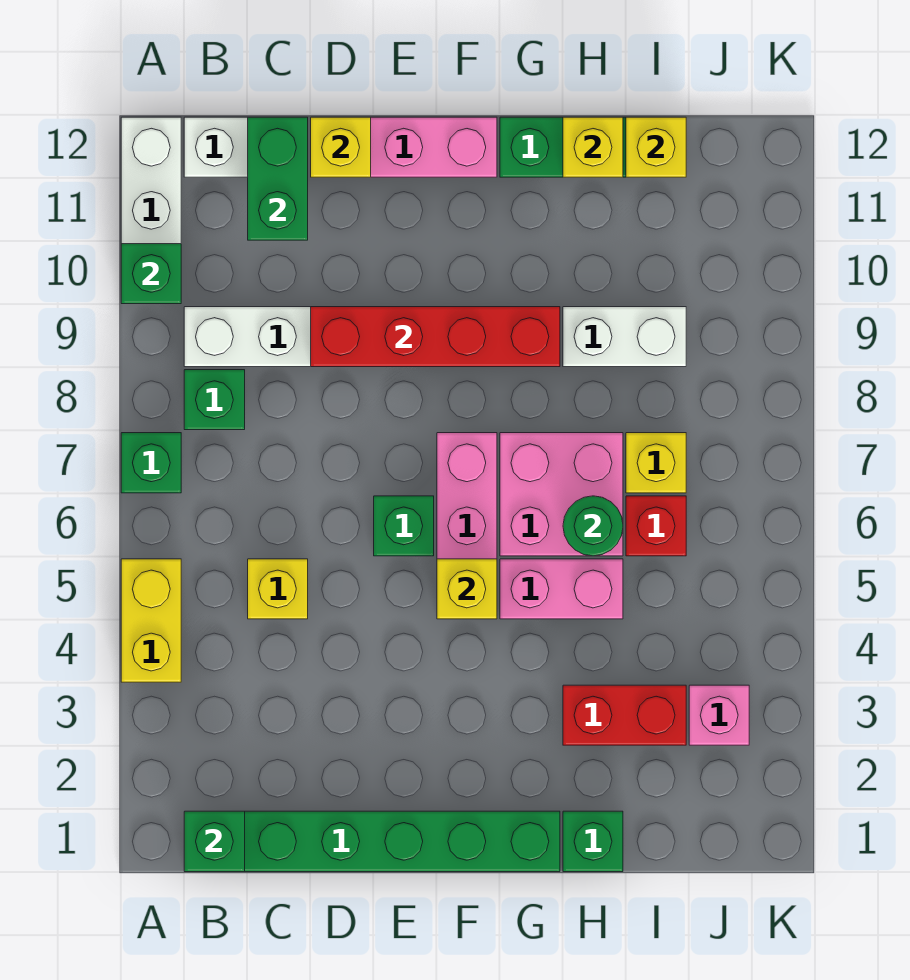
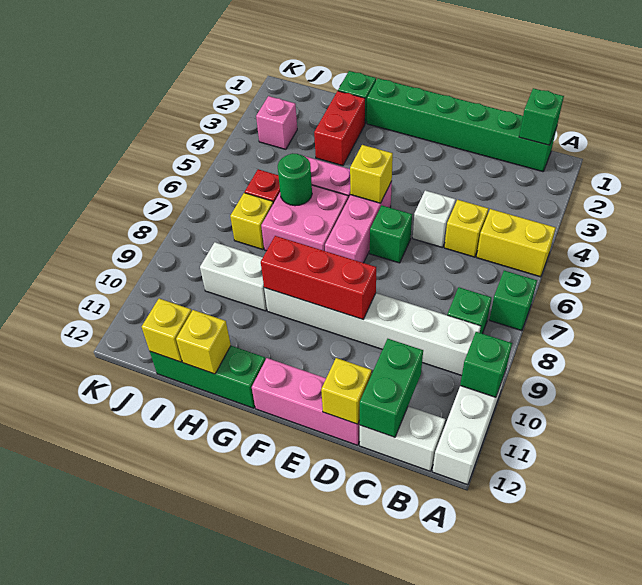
yellow brick A4:A5 level 1 -> yellow brick A5:B5 level 1
none -> white brick D5 level 1
red brick D9:G9 level 2 -> red brick E9:G9 level 2
red brick H3:I3 level 1 -> red brick H2:H3 level 1

